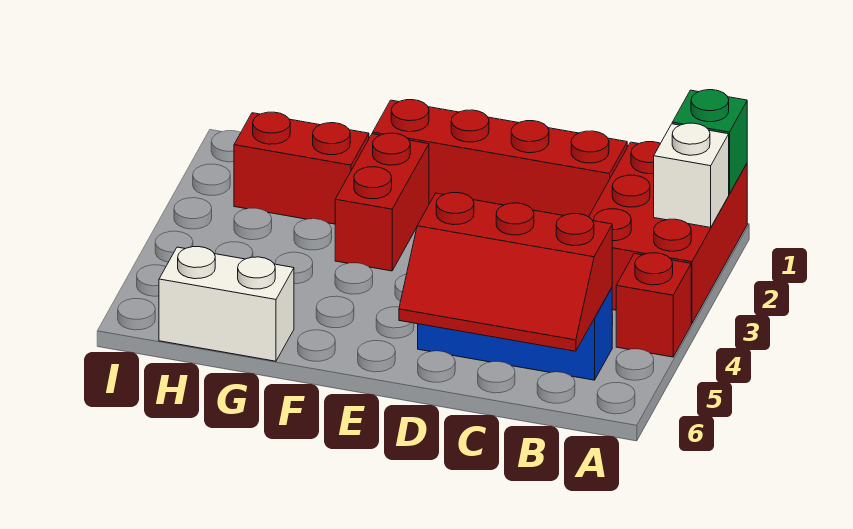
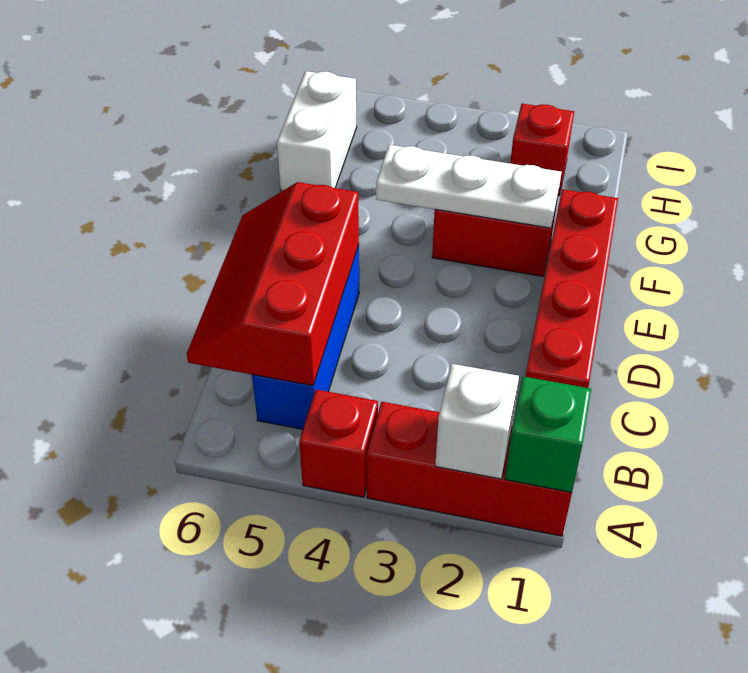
red brick A1:B3 level 1 -> red brick A1:A3 level 1
none -> white plate F2:F4 level 2
red brick G2:H2 level 1 -> red brick H2 level 1

